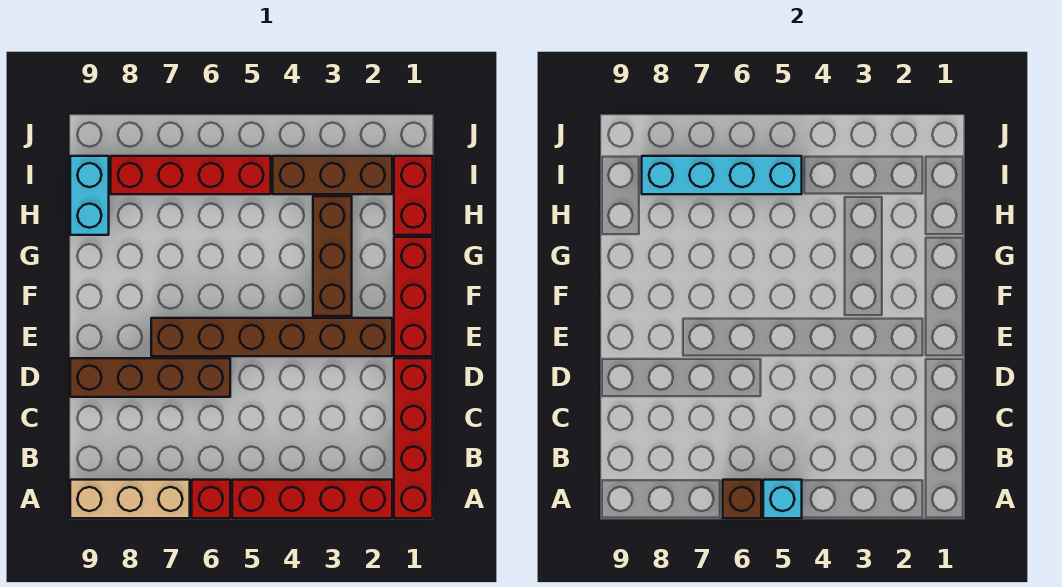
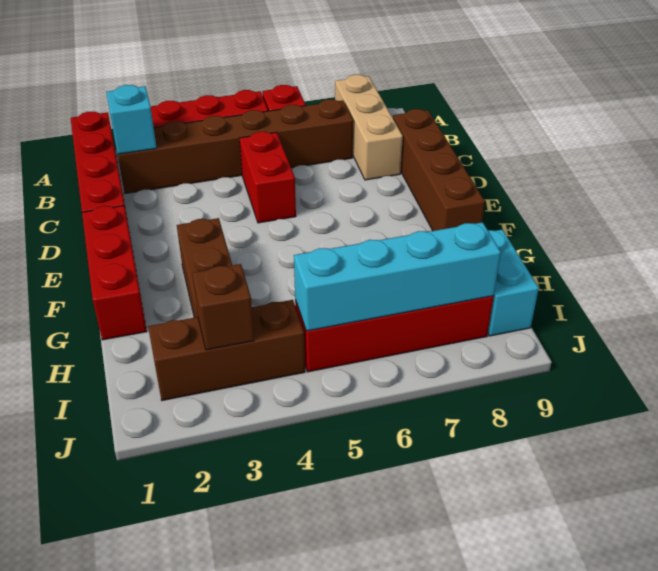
cyan brick A5 level 2 -> cyan brick B2 level 2
brown brick A6 level 2 -> brown brick I3 level 2
tan brick A7:A9 level 1 -> tan brick A8:C8 level 1
brown brick D6:D9 level 1 -> brown brick C9:F9 level 1
brown brick E2:E7 level 1 -> brown brick B2:B7 level 1
red brick H1:I1 level 1 -> red brick C5:D5 level 1

